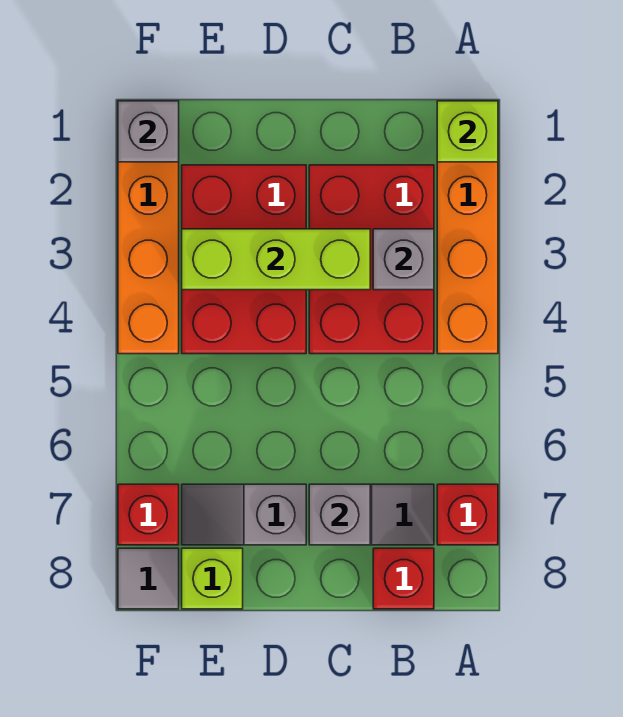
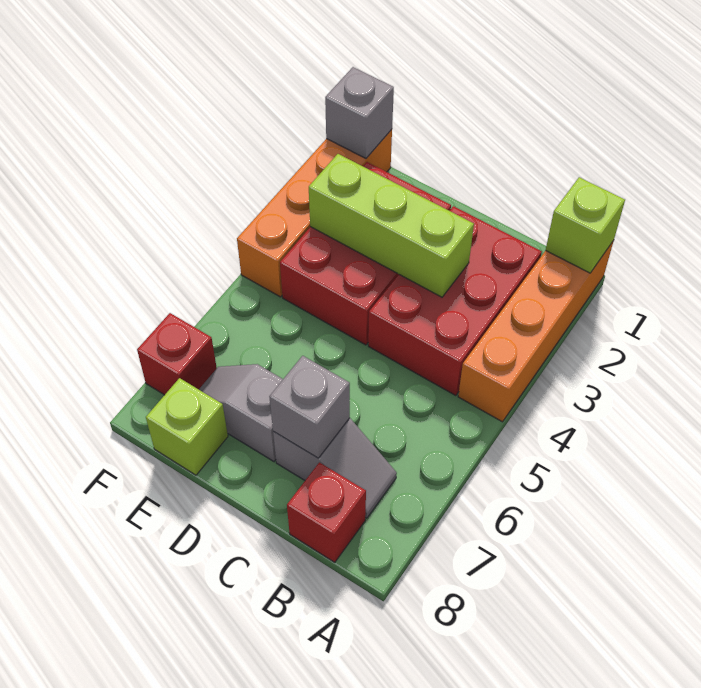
red brick A7 level 1 -> none
grey brick B3 level 2 -> none
grey tile F8 level 1 -> none

